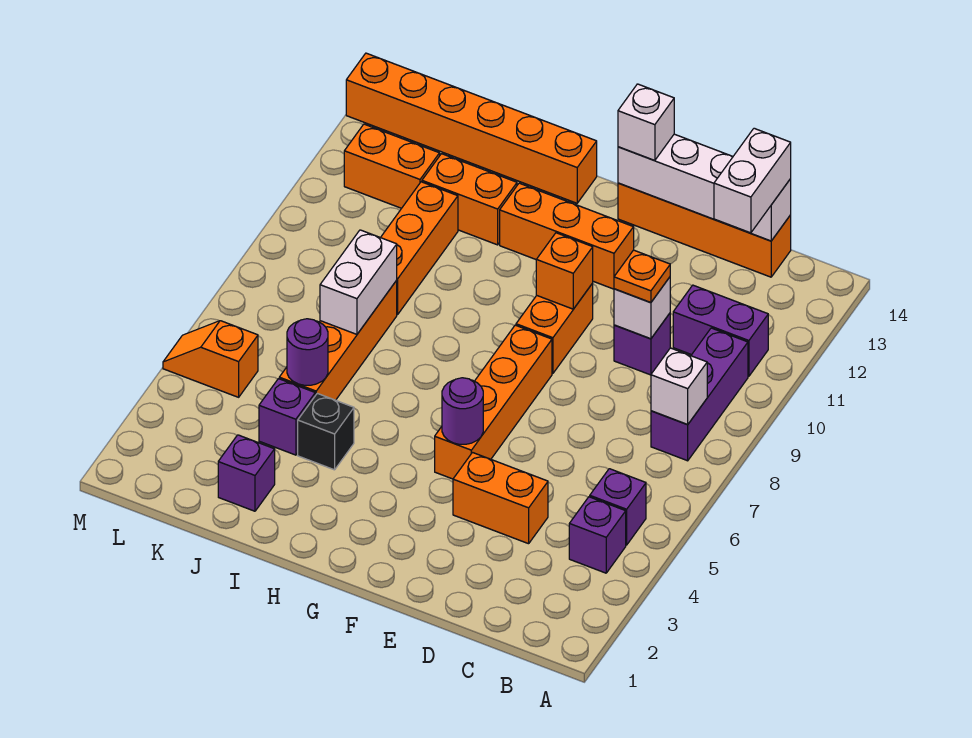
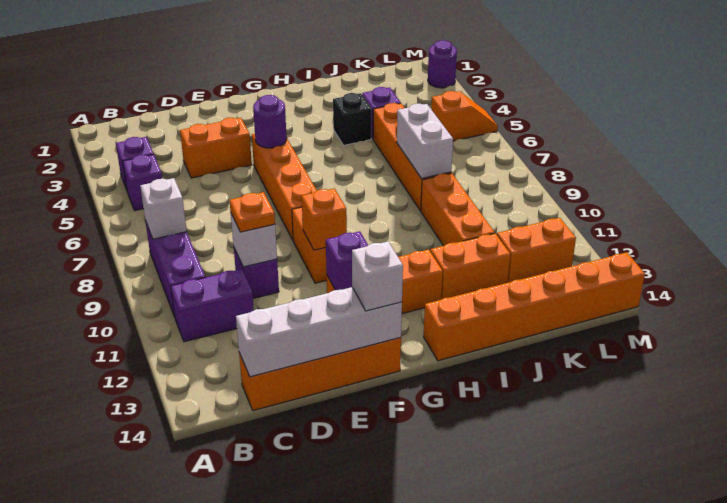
white brick C13:C14 level 3 -> none
purple brick J2 level 1 -> purple brick F12 level 2
purple round brick J5 level 2 -> purple round brick M2 level 1

